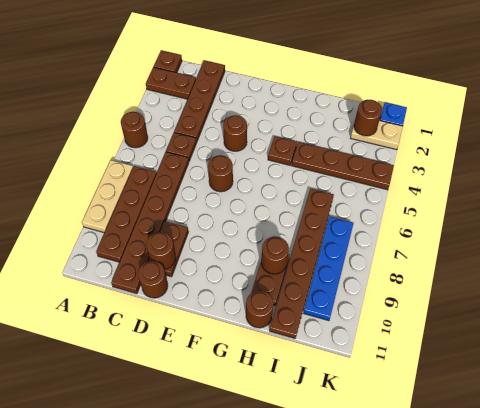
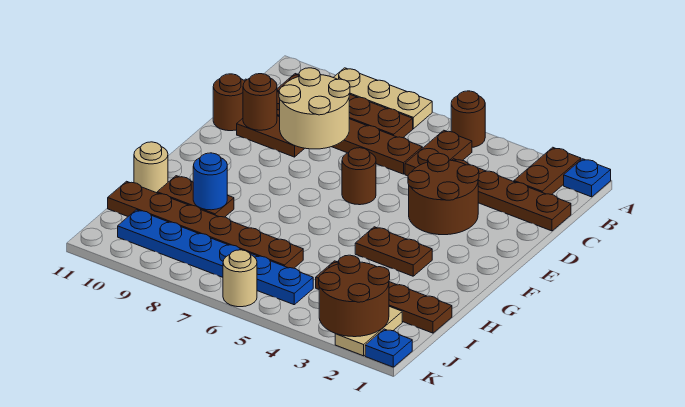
brown plate A1 level 1 -> blue plate A1 level 1
brown plate C5 level 1 -> brown plate B5:C5 level 1
none -> tan round brick C8:D9 level 2
brown round brick E4 level 1 -> brown round brick D3:E4 level 1
brown plate G4 level 1 -> brown plate G3:G4 level 1
brown plate H4:K4 level 1 -> brown plate I1:I4 level 1
brown round brick H9 level 2 -> blue round brick H9 level 2
brown round brick H11 level 1 -> tan round brick H11 level 1
brown round brick J2 level 2 -> brown round brick J2:K3 level 2
blue plate J7:J10 level 1 -> blue plate J5:J10 level 1
none -> tan round brick K6 level 1

